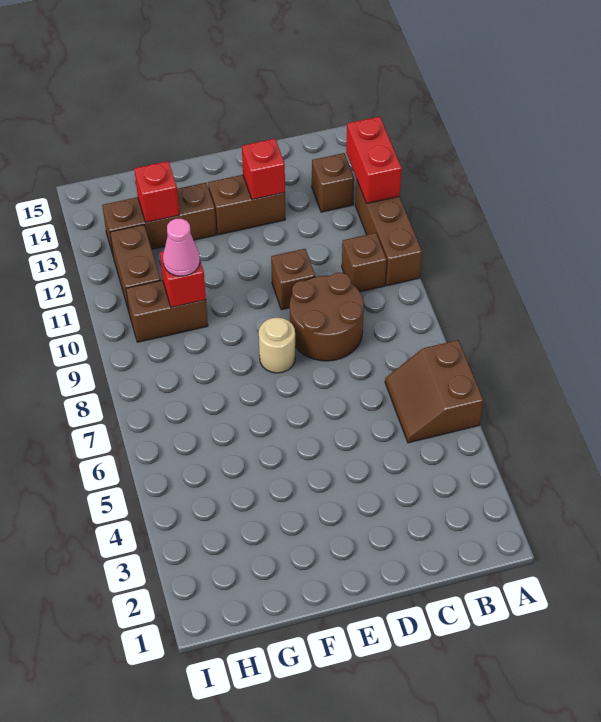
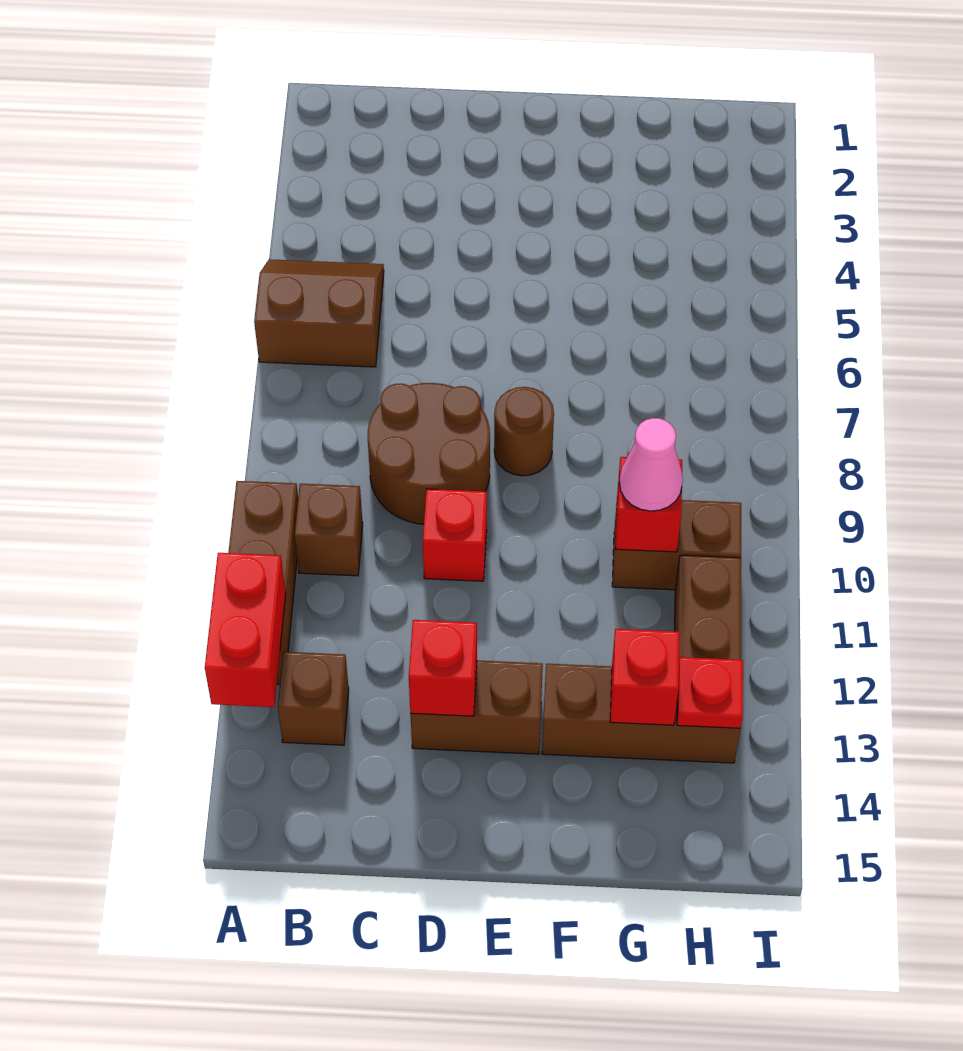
brown slope A5:B6 level 1 top A -> brown slope A5:B6 level 1 top 6
brown brick D10 level 1 -> red brick D10 level 1
tan round brick E8 level 1 -> brown round brick E8 level 1
none -> red plate H13 level 2

